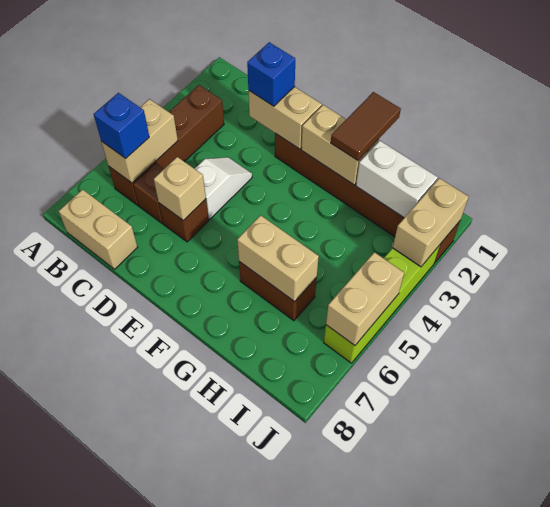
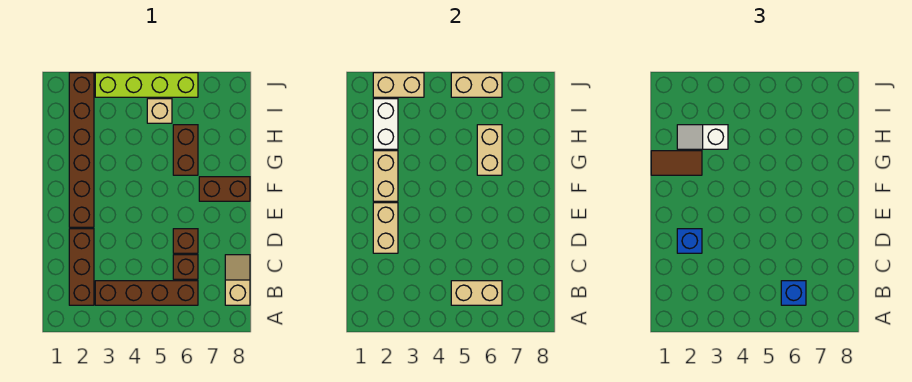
none -> brown brick B2:D2 level 1
tan brick B8:C8 level 1 -> tan slope B8:C8 level 1 top B
white slope D4:D5 level 1 top 5 -> white slope H2:H3 level 3 top 3
tan brick D6 level 2 -> tan brick I5 level 1
none -> brown brick F7:F8 level 1

